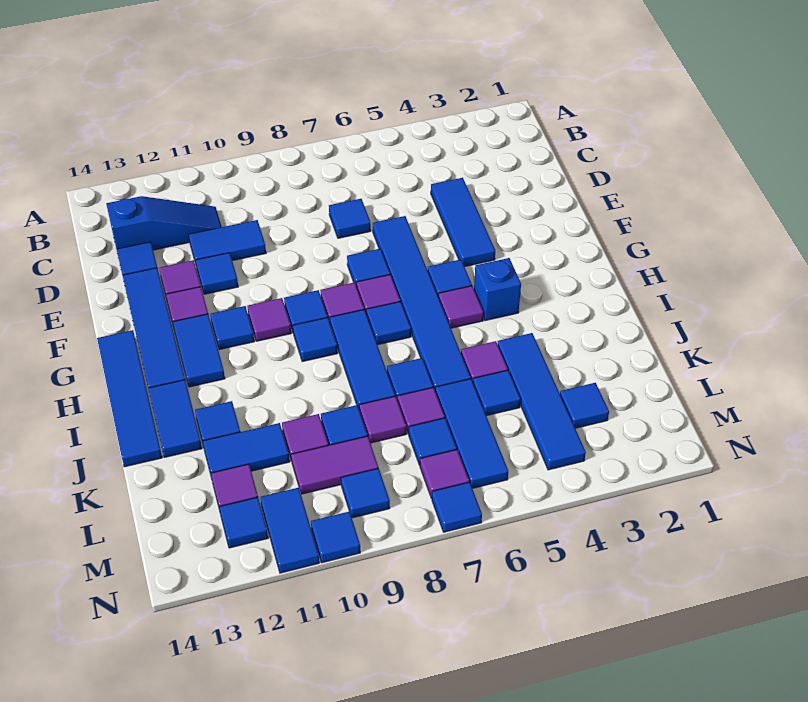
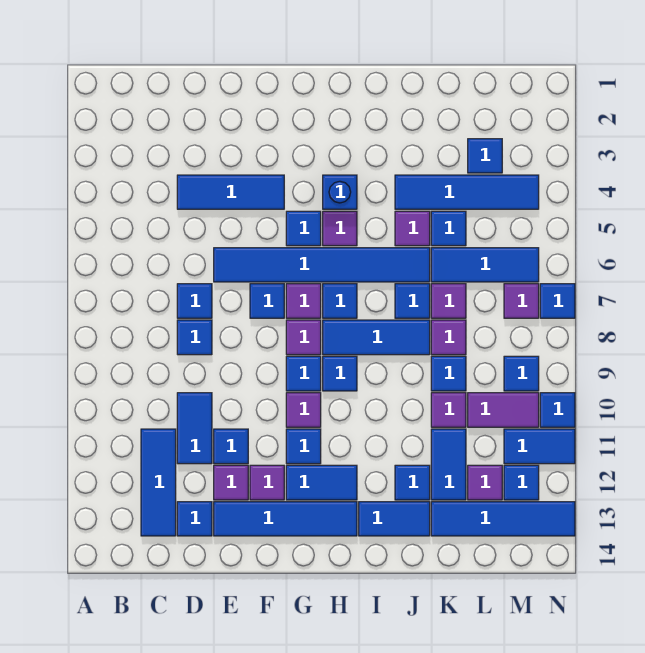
blue slope C11:C13 level 1 top 13 -> blue tile C11:C13 level 1
blue tile G14:J14 level 1 -> blue tile K13:N13 level 1
blue tile L7 level 1 -> blue tile D8 level 1
purple tile L9:L10 level 1 -> purple tile L10:M10 level 1

